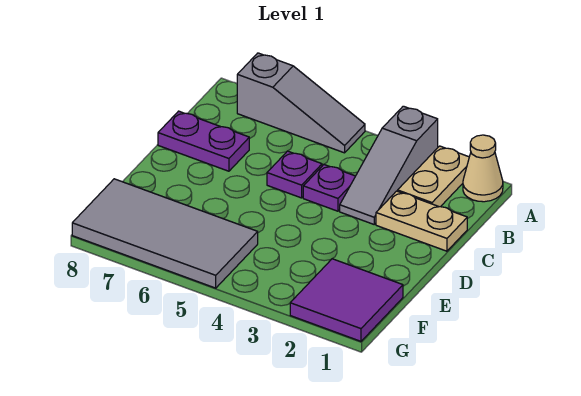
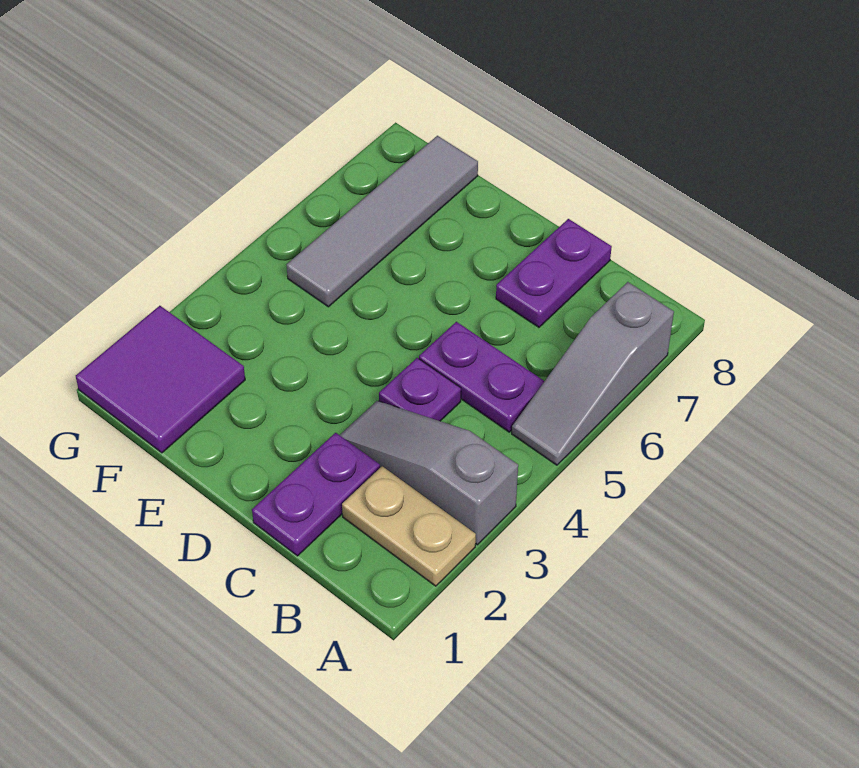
tan cone A1 level 1 -> none
tan plate C1:C2 level 1 -> purple plate C1:C2 level 1
purple plate C5 level 1 -> purple plate B5:C5 level 1
grey tile F5:G8 level 1 -> grey tile F5:F8 level 1

